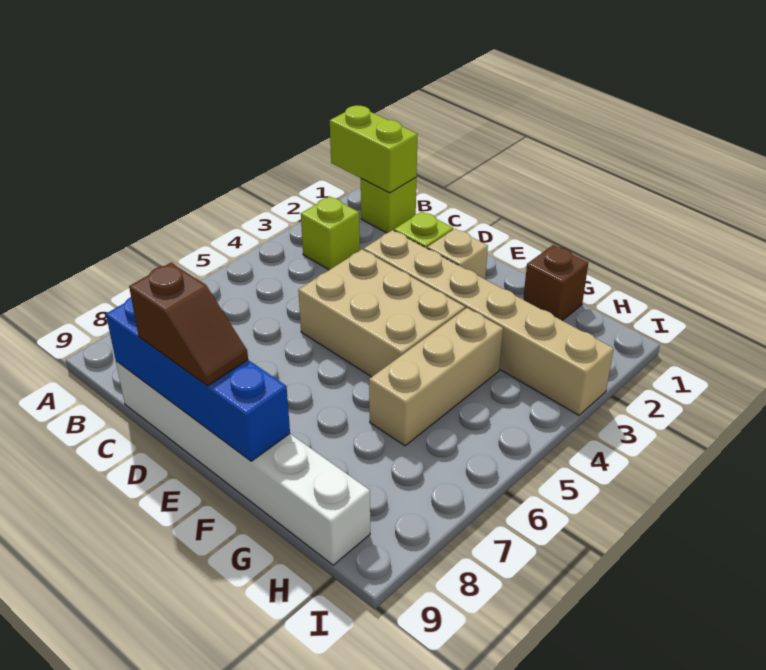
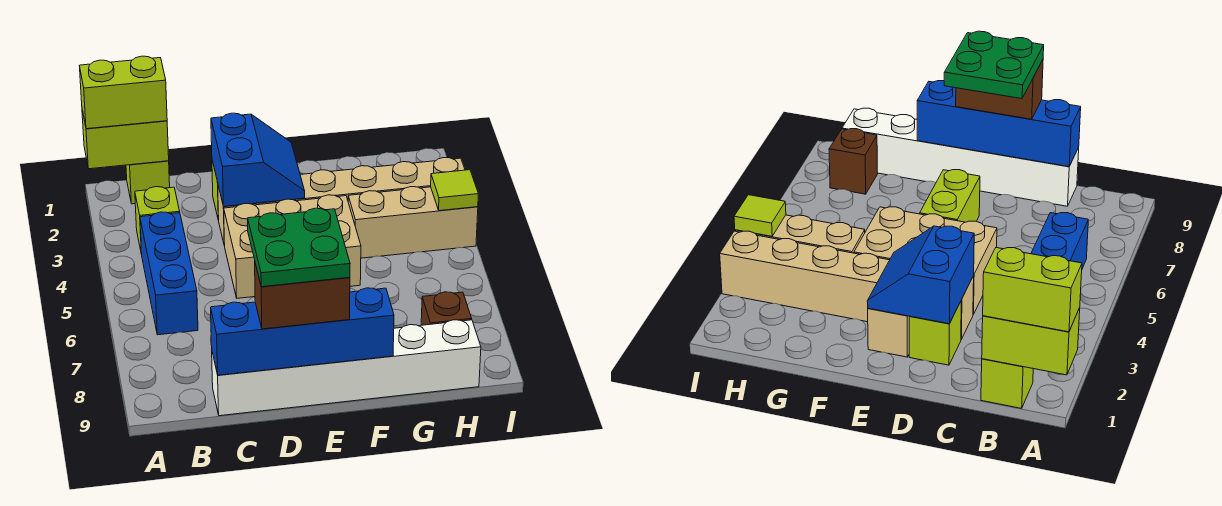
none -> lime brick A1:B1 level 3
none -> blue brick B4:B6 level 1
none -> blue slope D2:E3 level 2 top D
none -> green plate D8:E9 level 4
brown slope D9:E9 level 3 top D -> brown brick D9:E9 level 3
none -> lime brick E6:E7 level 1
brown brick G1 level 1 -> brown brick H8 level 1
tan brick G4:G6 level 1 -> tan brick G4:I4 level 1
none -> lime tile I4 level 2

